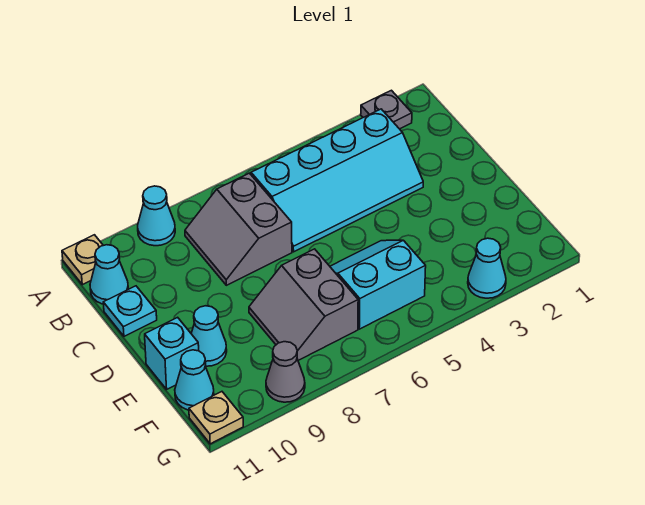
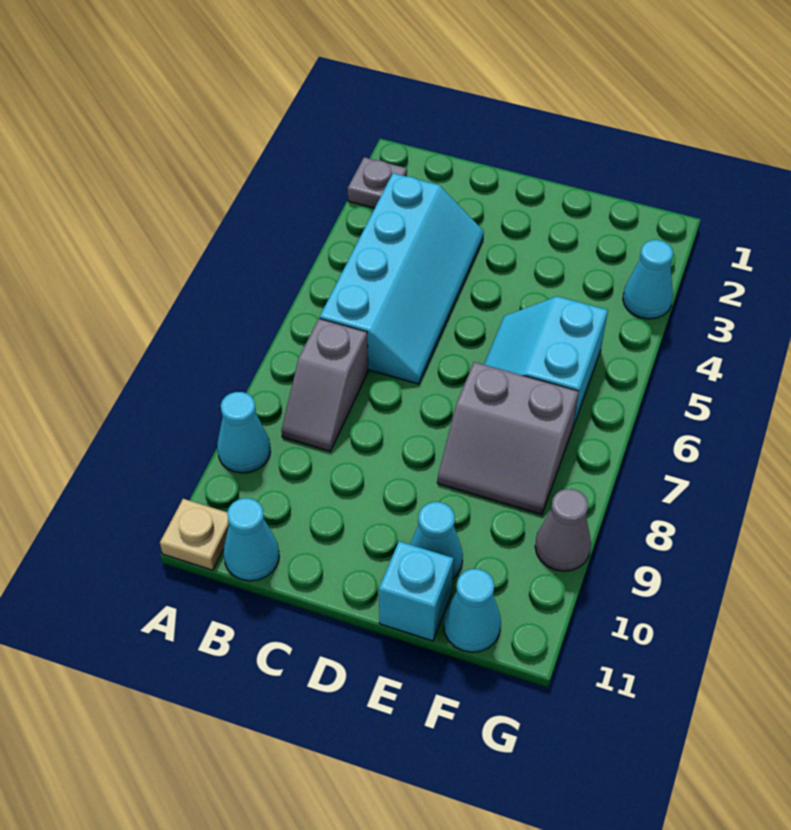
grey slope B7:C8 level 1 top 7 -> grey slope B7:B8 level 1 top 7
cyan plate C11 level 1 -> none
tan plate G11 level 1 -> none

